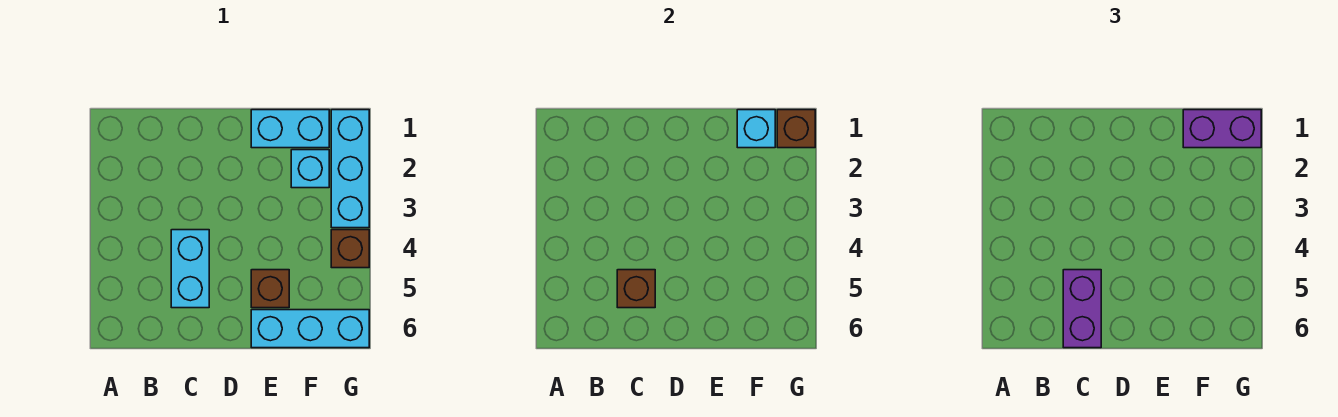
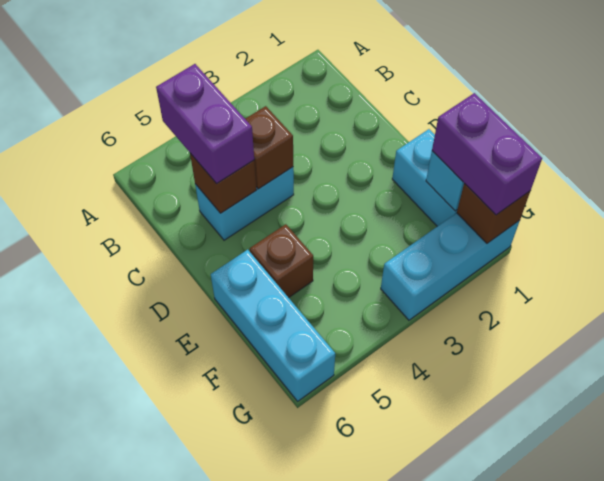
purple brick C5:C6 level 3 -> purple brick B5:C5 level 3
cyan brick F2 level 1 -> none
brown brick G4 level 1 -> brown brick C4 level 2

